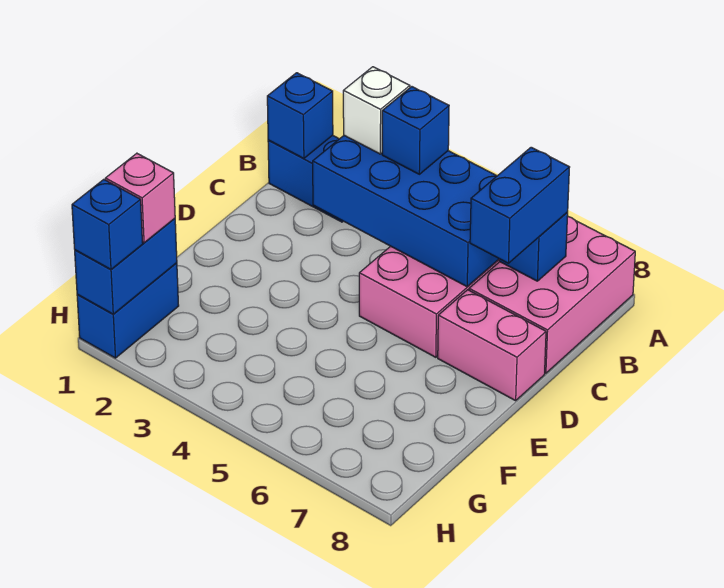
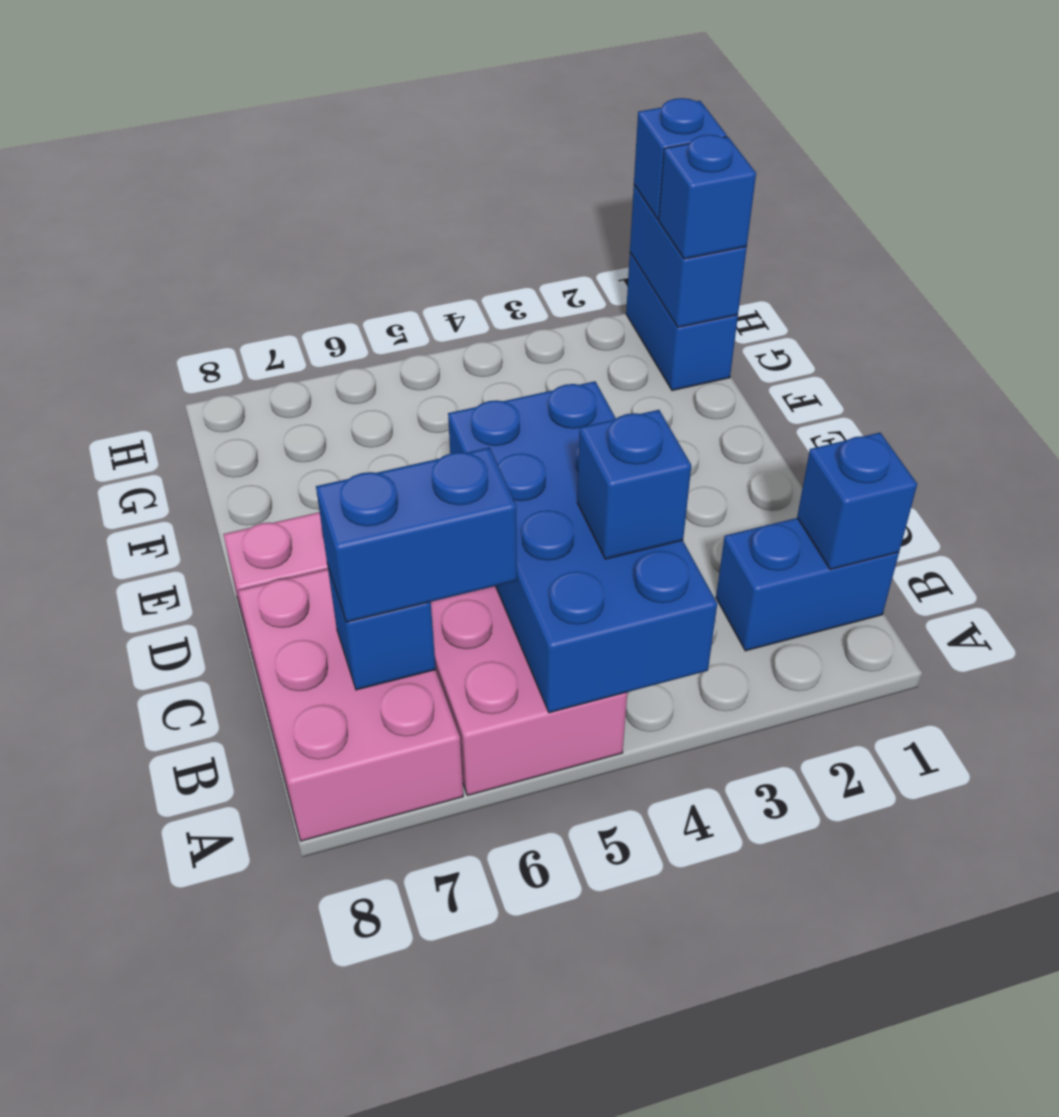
blue brick B3:C6 level 2 -> blue brick A4:D5 level 2
white brick B3 level 3 -> none
blue brick B7:C7 level 3 -> blue brick B6:B7 level 3
pink brick G1 level 3 -> blue brick G1 level 3

